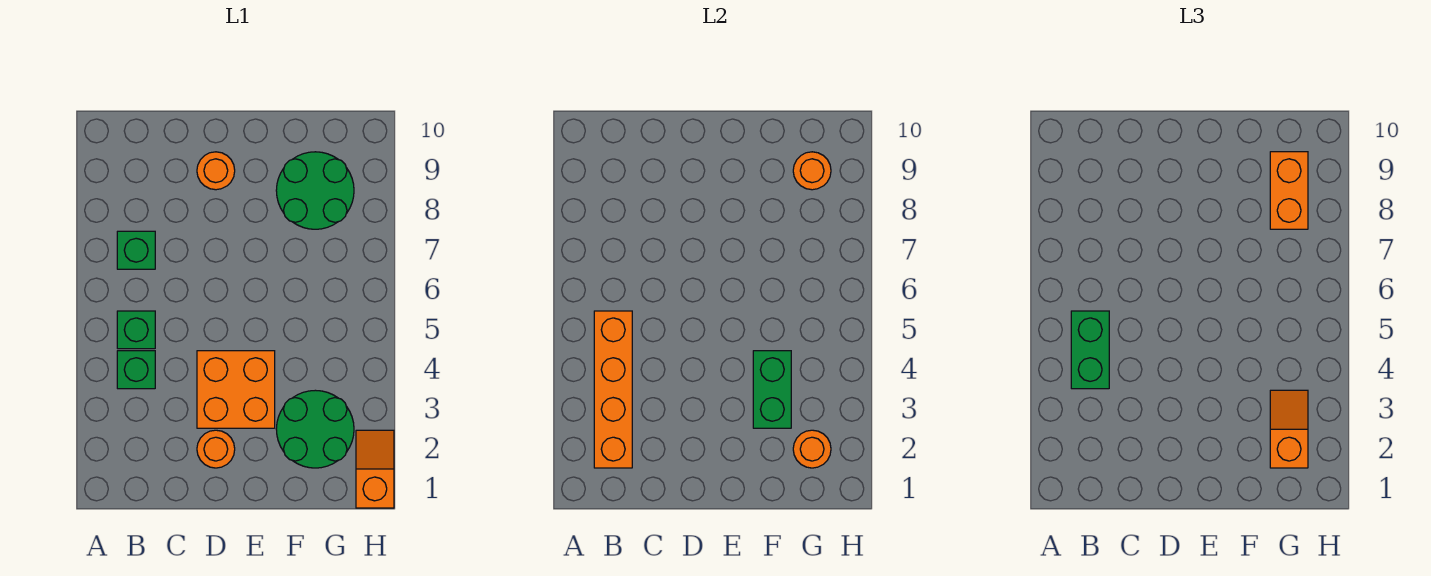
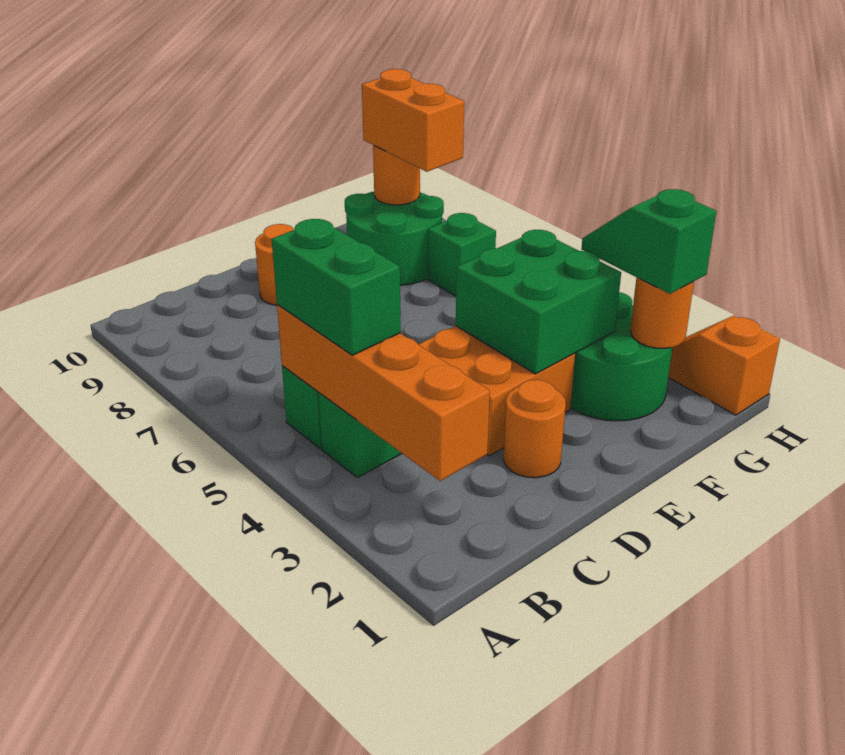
green brick B7 level 1 -> green brick G7 level 1
green brick F3:F4 level 2 -> green brick E3:F4 level 2
orange slope G2:G3 level 3 top 2 -> green slope G2:G3 level 3 top 2

